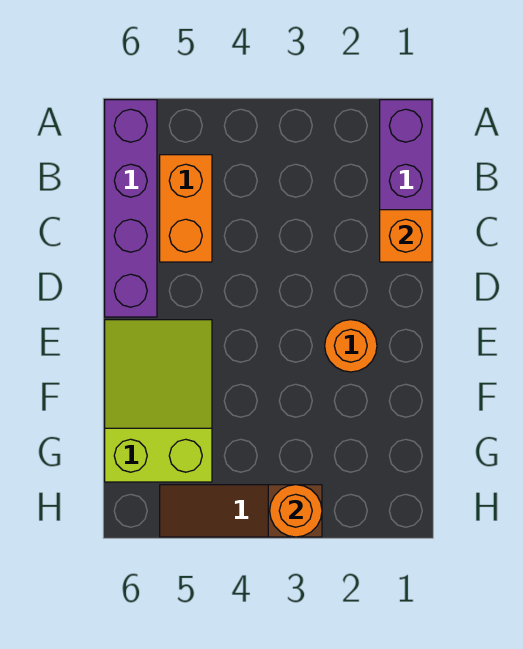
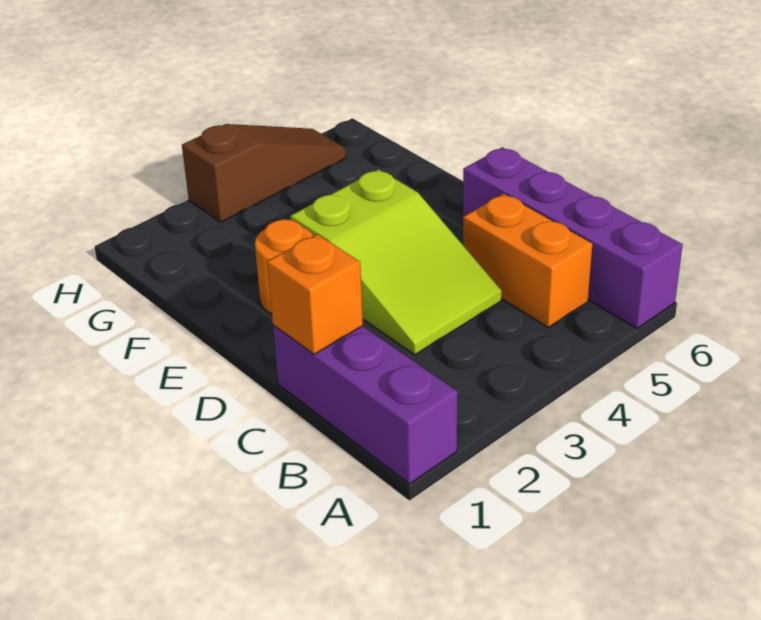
lime slope E5:G6 level 1 top G -> lime slope C3:E4 level 1 top E
orange round brick H3 level 2 -> none

